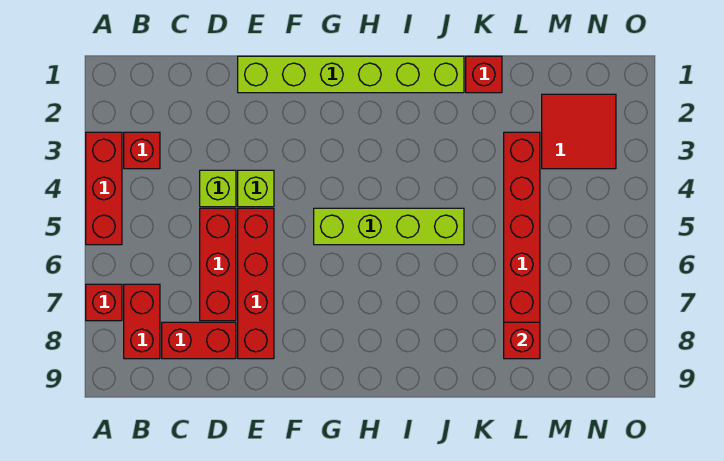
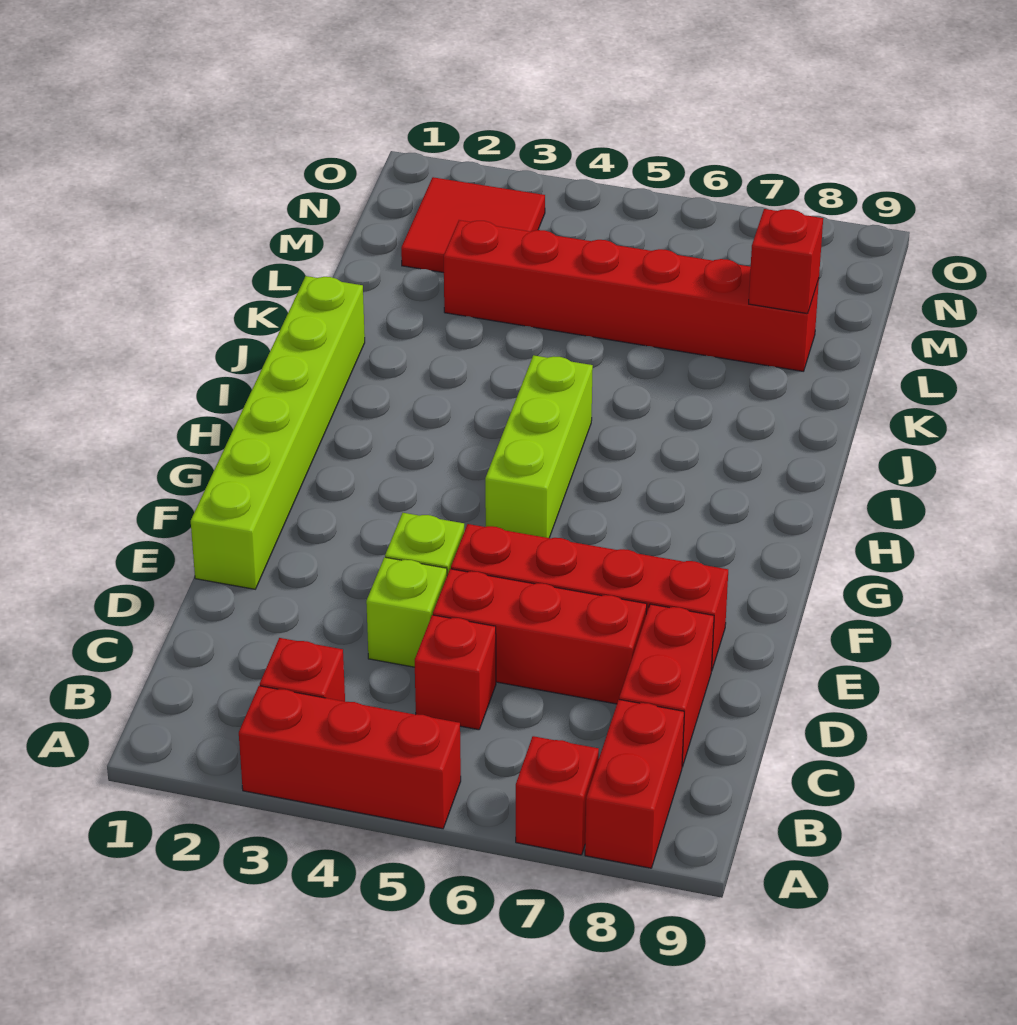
red brick B7:B8 level 1 -> red brick A8:B8 level 1
lime brick G5:J5 level 1 -> lime brick G5:I5 level 1
red brick K1 level 1 -> red brick C5 level 1

